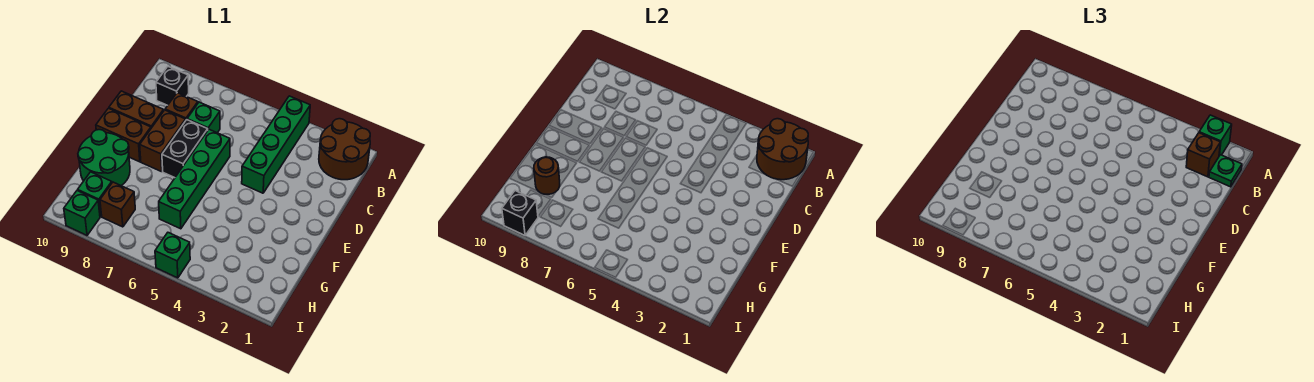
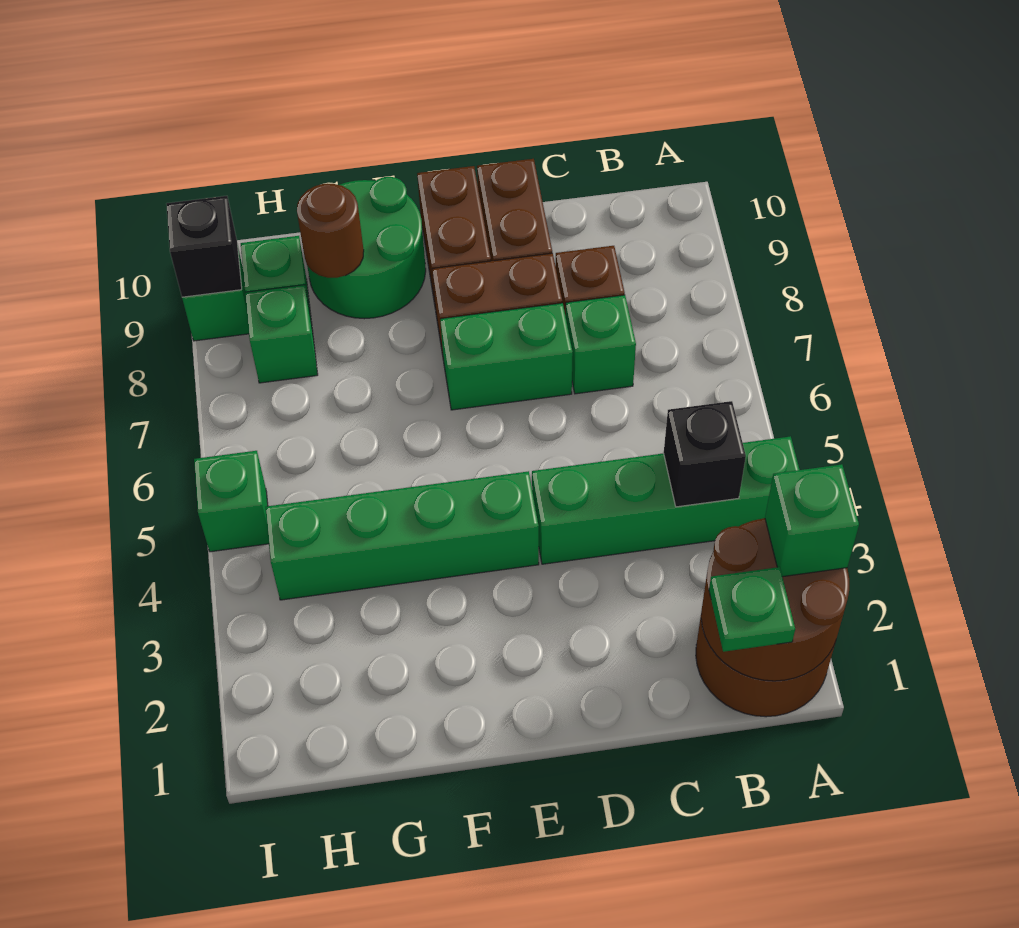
brown brick B2 level 3 -> none
black brick B9 level 1 -> black brick B4 level 2
green brick D6:G6 level 1 -> green brick E4:H4 level 1
black brick D7:E7 level 1 -> green brick D7:E7 level 1
brown brick H8 level 1 -> green brick H8 level 1

